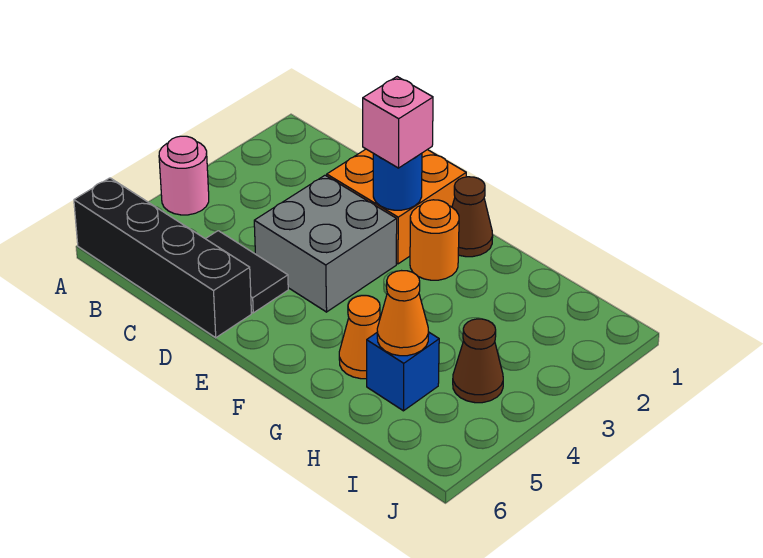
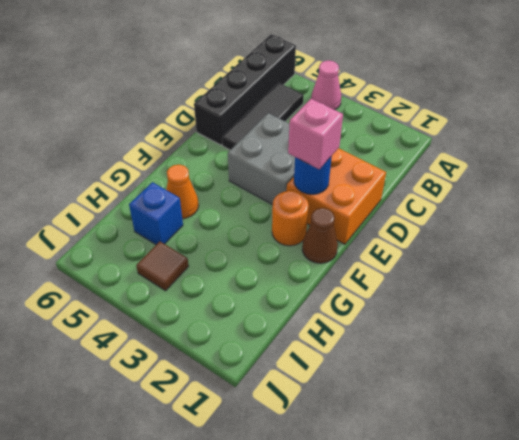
pink round brick A4 level 1 -> pink cone A4 level 1
black tile C5:D5 level 1 -> black tile B5:D5 level 1
orange cone H5 level 2 -> none
brown cone I4 level 1 -> brown tile I4 level 1

